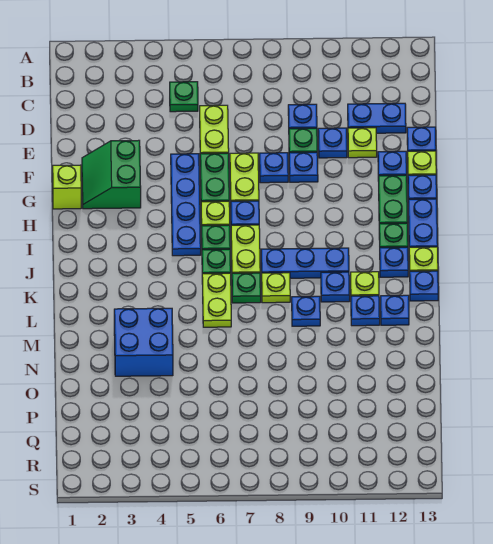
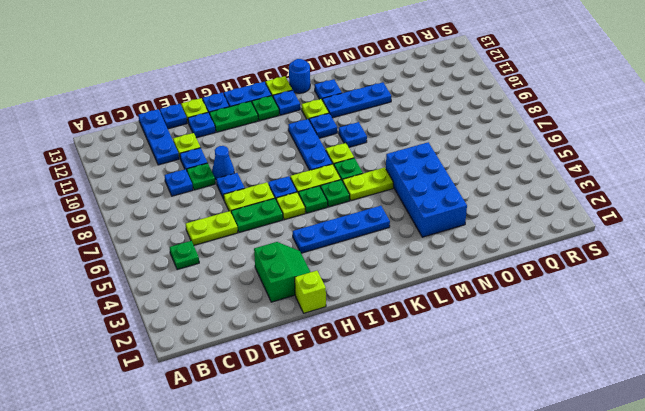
blue plate D11:D12 level 1 -> blue plate D11:D13 level 1
green slope F2:G3 level 1 top 3 -> green slope F2:G3 level 1 top F
blue plate F5:I5 level 1 -> blue plate H4:K4 level 1
blue plate F9 level 1 -> blue cone F9 level 1
blue plate K13 level 1 -> blue round brick K13 level 1
blue plate L11 level 1 -> blue plate L11:N11 level 1
blue brick M3:N4 level 1 -> blue brick M3:N6 level 1

